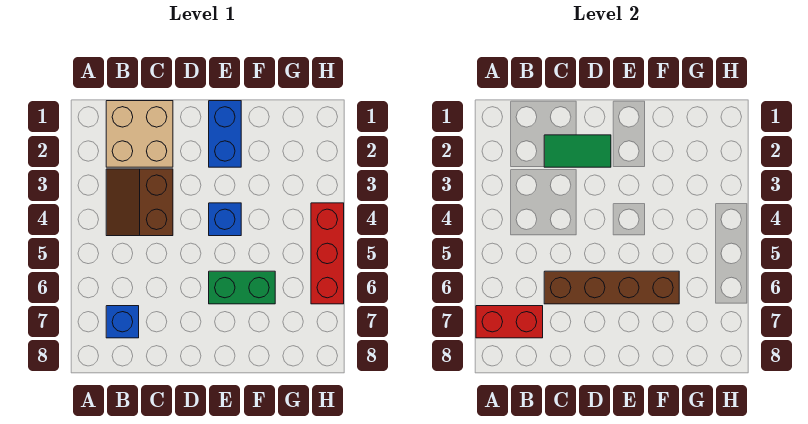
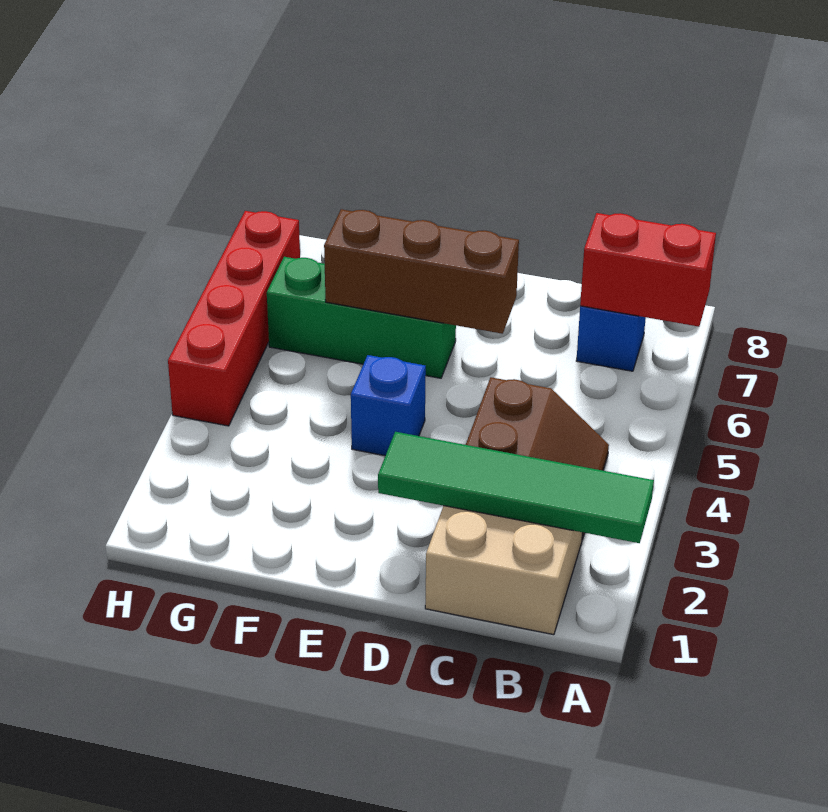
green tile C2:D2 level 2 -> green tile A2:D2 level 2
brown brick C6:F6 level 2 -> brown brick D6:F6 level 2
blue brick E1:E2 level 1 -> none
green brick E6:F6 level 1 -> green brick E6:G6 level 1
red brick H4:H6 level 1 -> red brick H4:H7 level 1

